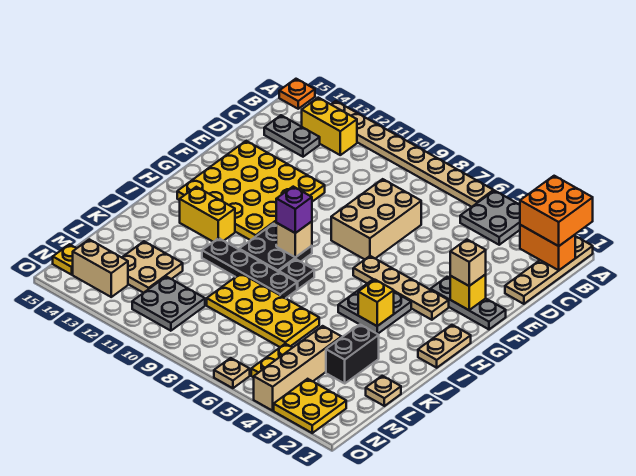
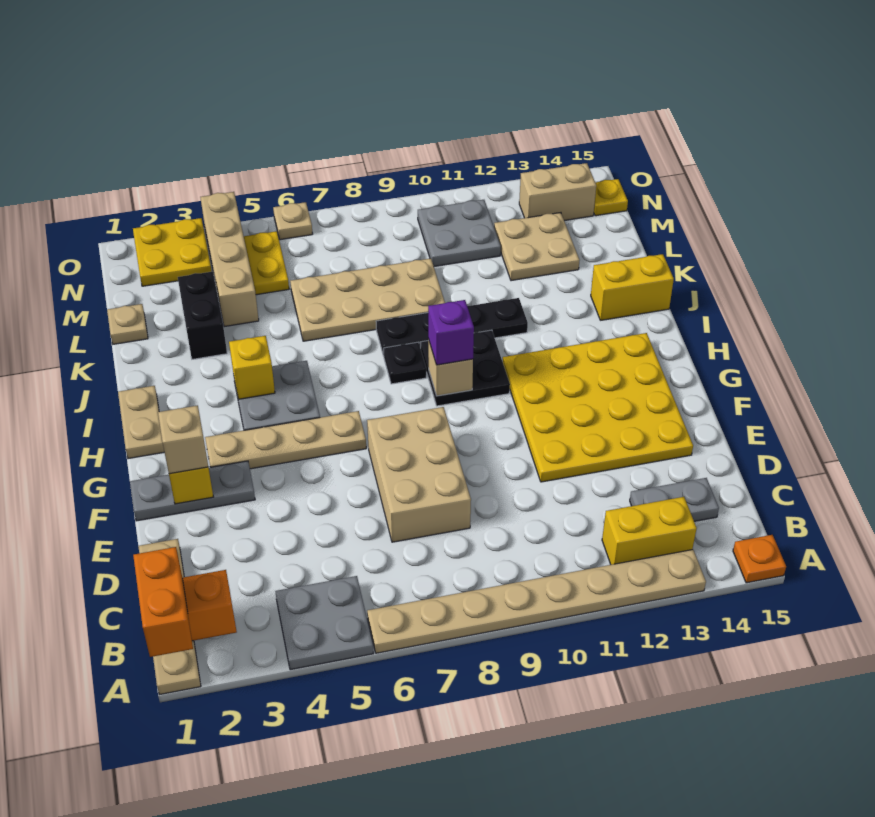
orange brick A1:B2 level 3 -> orange brick A1:B1 level 3
yellow brick I12:I13 level 1 -> yellow brick J14:J15 level 1
yellow plate K6:L9 level 1 -> tan plate K6:L9 level 1

